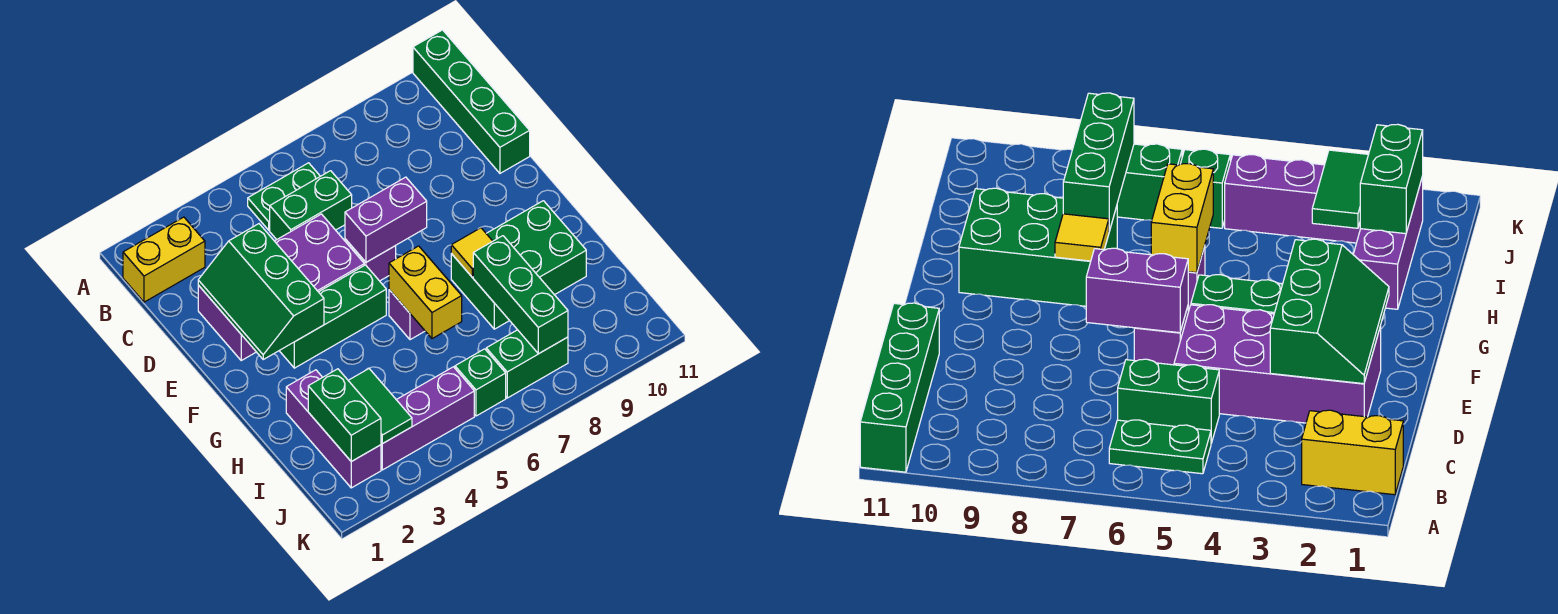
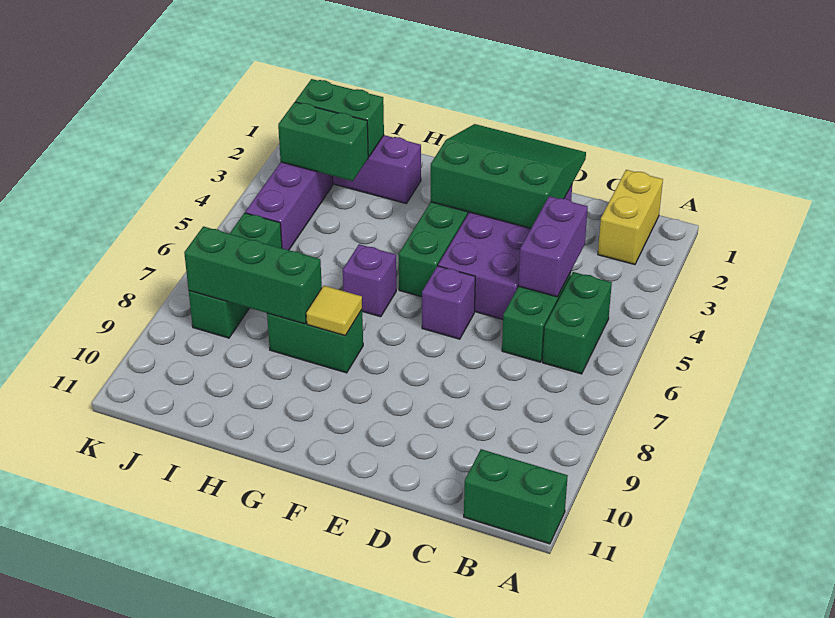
green brick A11:D11 level 1 -> green brick A11:B11 level 1
green plate B5:B6 level 1 -> green brick B5:B6 level 1
green slope D2:F3 level 2 top 3 -> green slope D1:F3 level 2 top 3
purple brick E6:E7 level 2 -> purple brick C4:C5 level 2
yellow brick G6:H6 level 2 -> none
green brick G8:H10 level 1 -> green brick G8:H8 level 1
green tile I3:J3 level 2 -> green brick I3:J3 level 2

